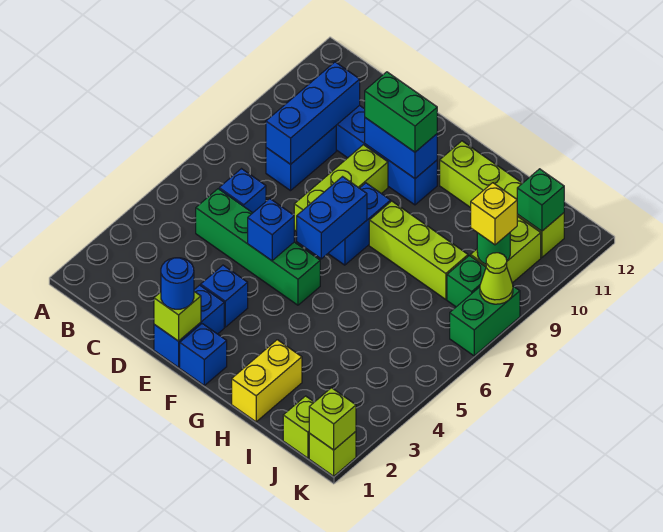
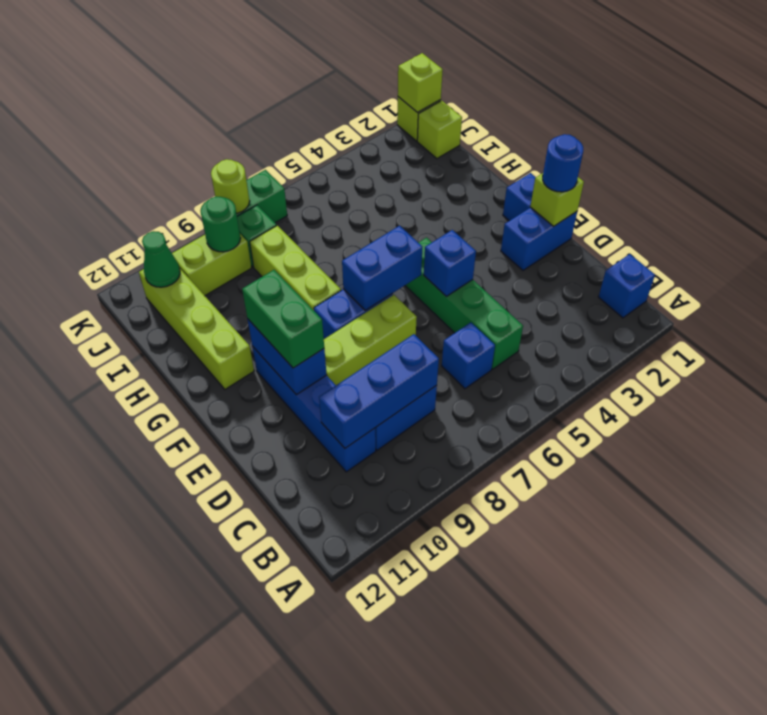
blue brick E3 level 1 -> blue brick B1 level 1
yellow brick H1:H2 level 1 -> none
yellow brick J9 level 3 -> none
green brick J11 level 2 -> green cone J11 level 2
lime cone K8 level 2 -> lime round brick K8 level 2

